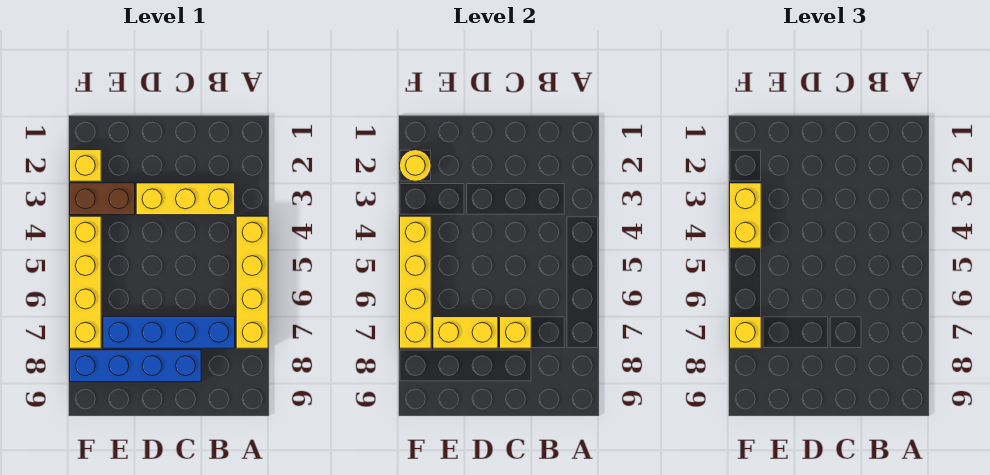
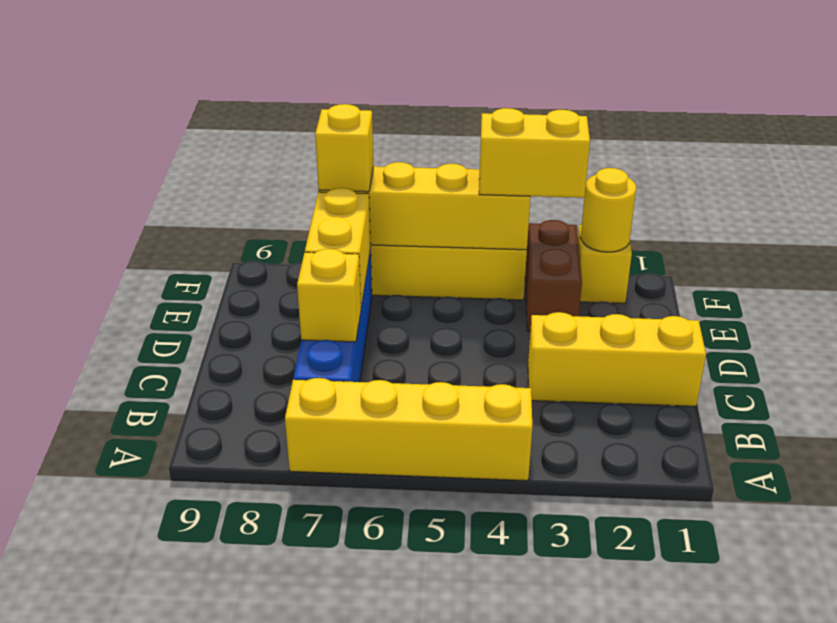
yellow brick B3:D3 level 1 -> yellow brick C1:C3 level 1
blue brick C8:F8 level 1 -> none

